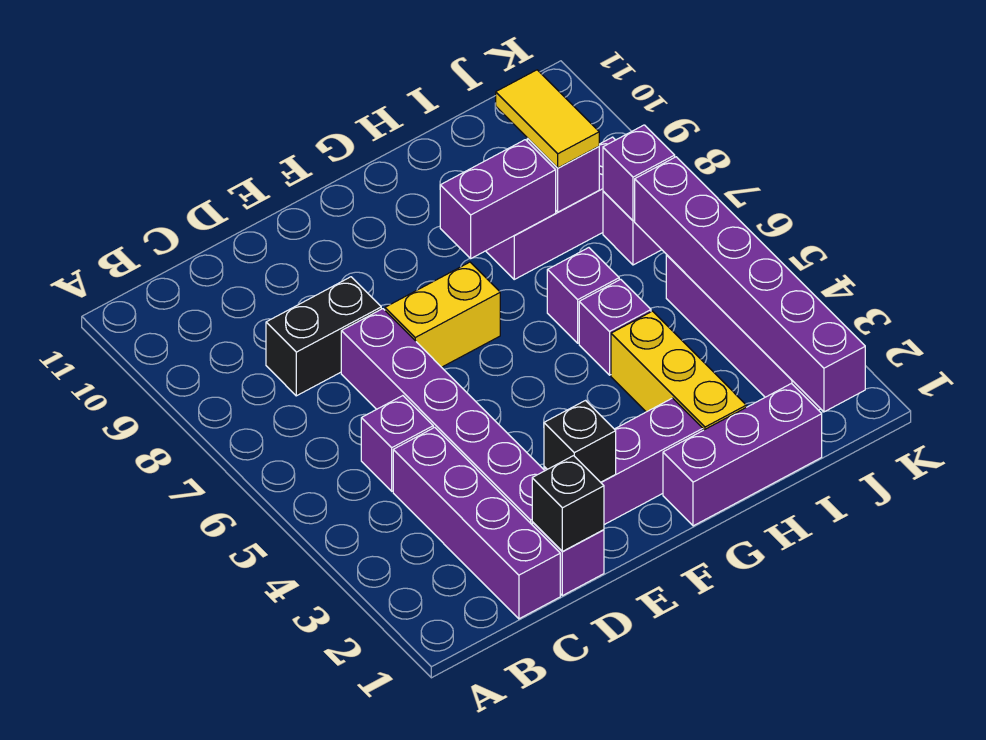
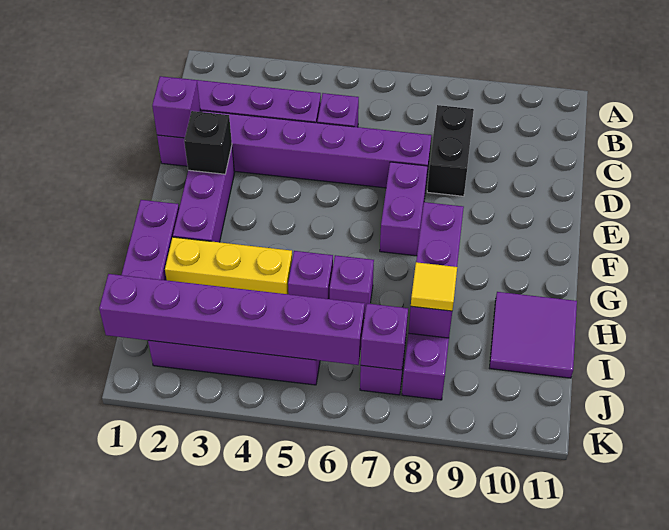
black brick D1 level 2 -> purple brick D1 level 2
yellow brick E7:F7 level 1 -> purple brick E7:F7 level 1
none -> purple tile H10:I11 level 1
yellow tile I8:I9 level 3 -> yellow tile I8 level 3

